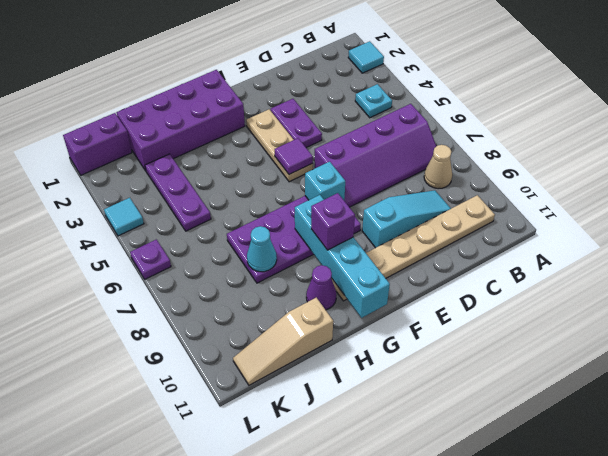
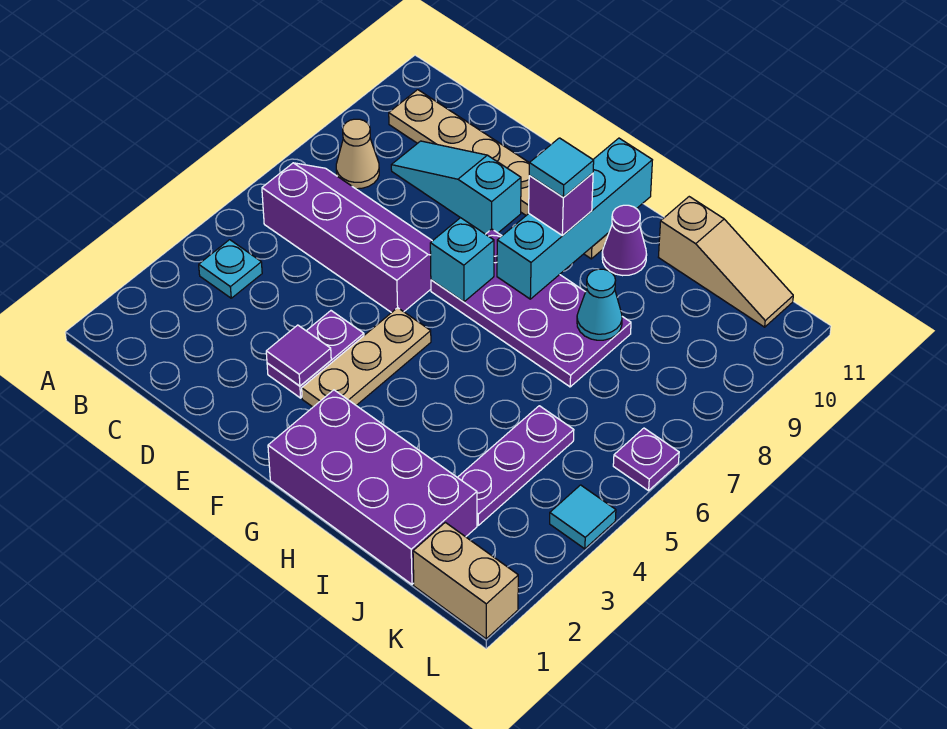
cyan tile A2 level 1 -> cyan tile G9 level 4
purple tile F5 level 2 -> purple tile E3 level 2
purple brick K1:L1 level 1 -> tan brick K1:L1 level 1

